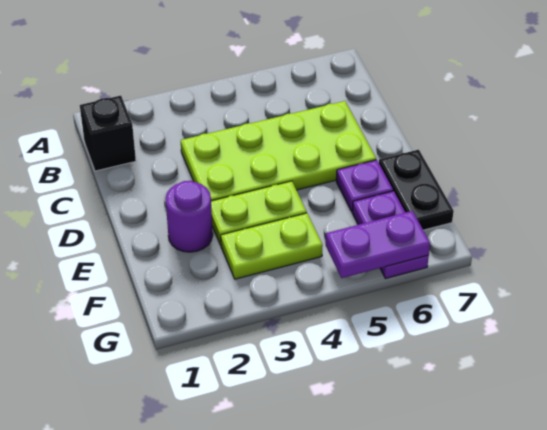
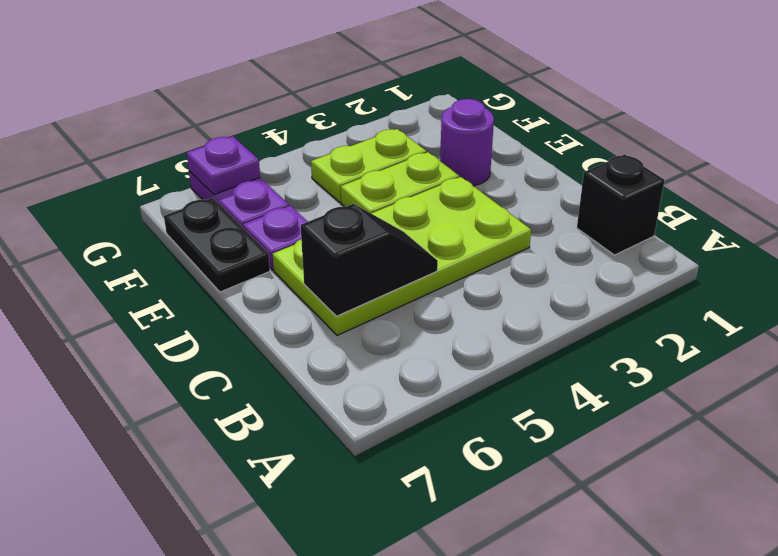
none -> black slope C5:C6 level 2 top 6
purple plate G5:G6 level 2 -> purple plate G6 level 2

